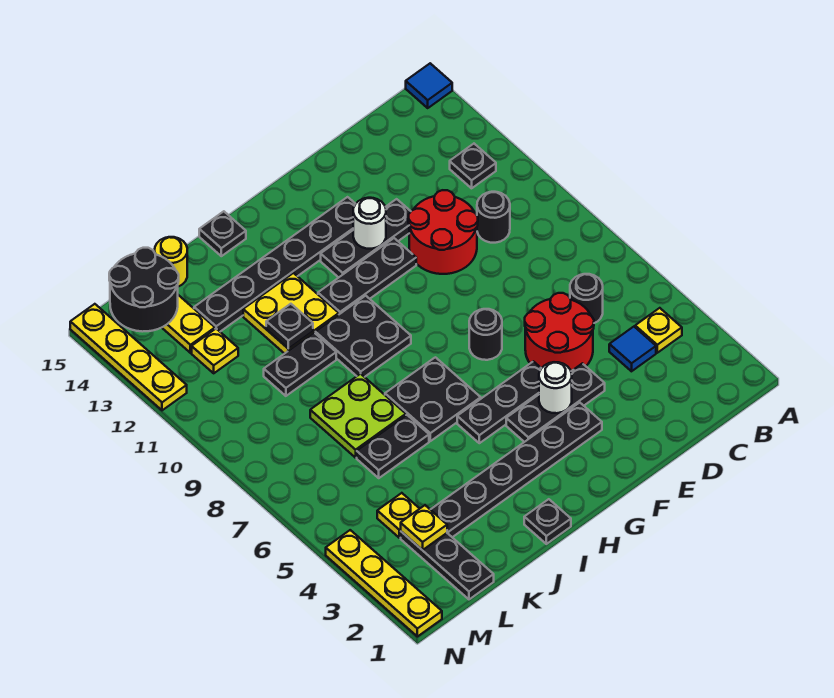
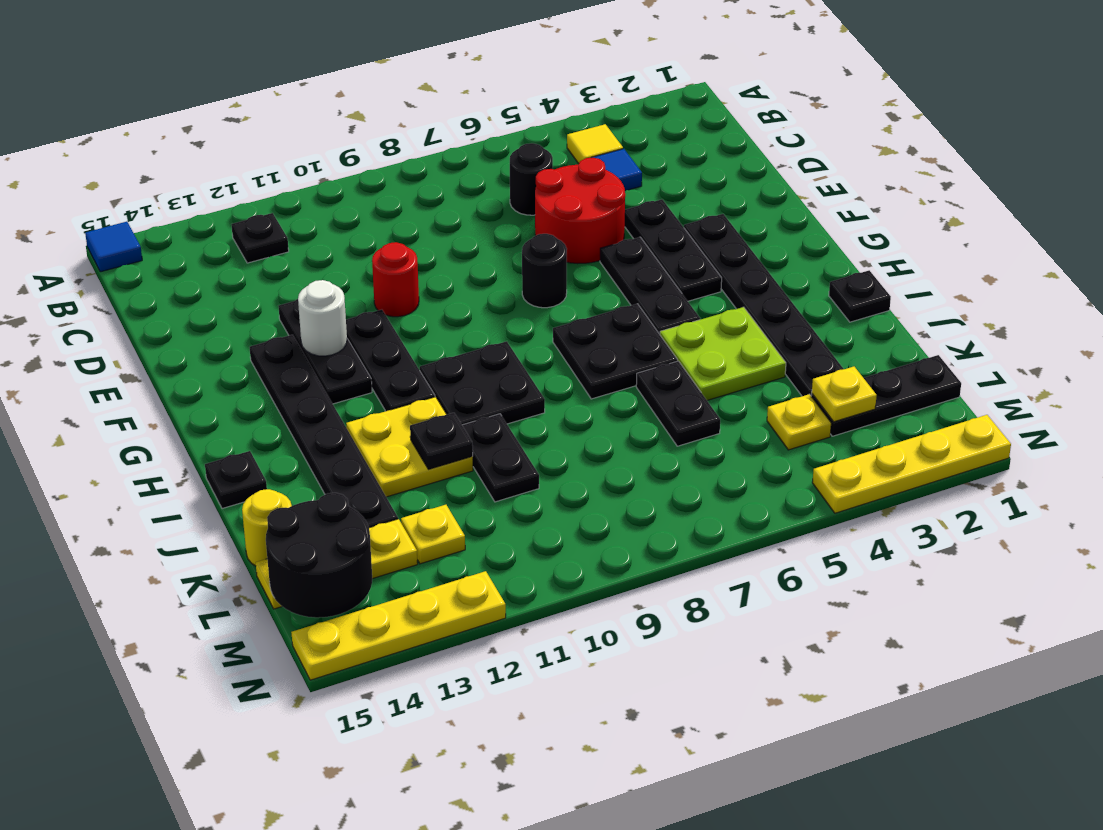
yellow plate B4 level 1 -> yellow tile B4 level 1
black round brick C10 level 1 -> none
red round brick D10:E11 level 1 -> red round brick E10 level 1
white round brick F4 level 2 -> none
lime plate J7:K8 level 1 -> lime plate I4:J5 level 1

